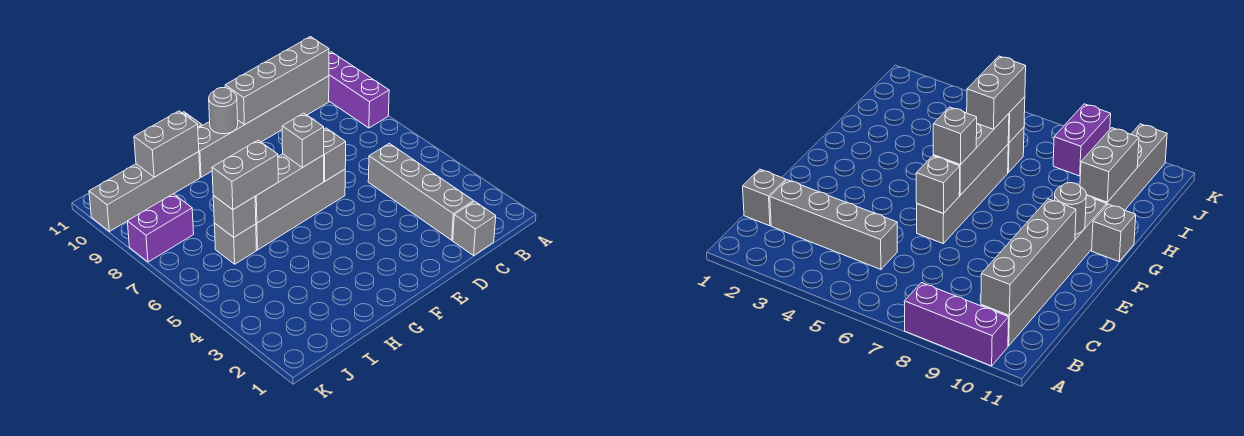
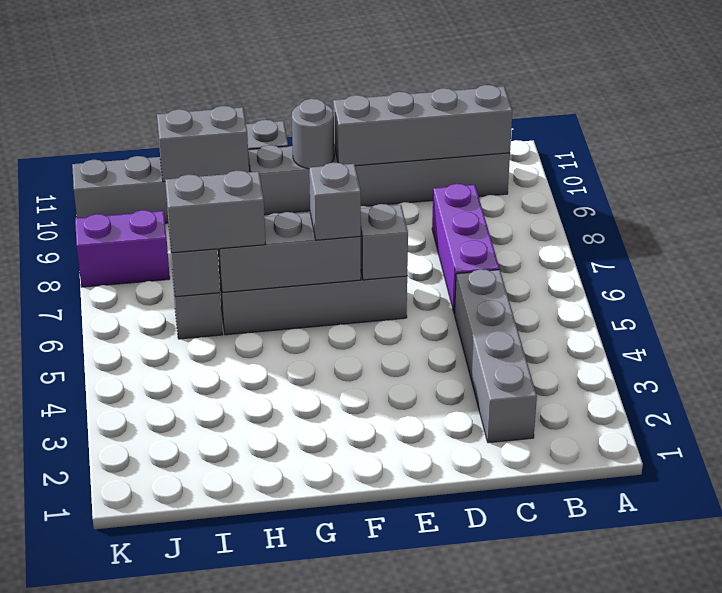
purple brick A8:A10 level 1 -> purple brick C6:C8 level 1
grey brick C1 level 1 -> none

